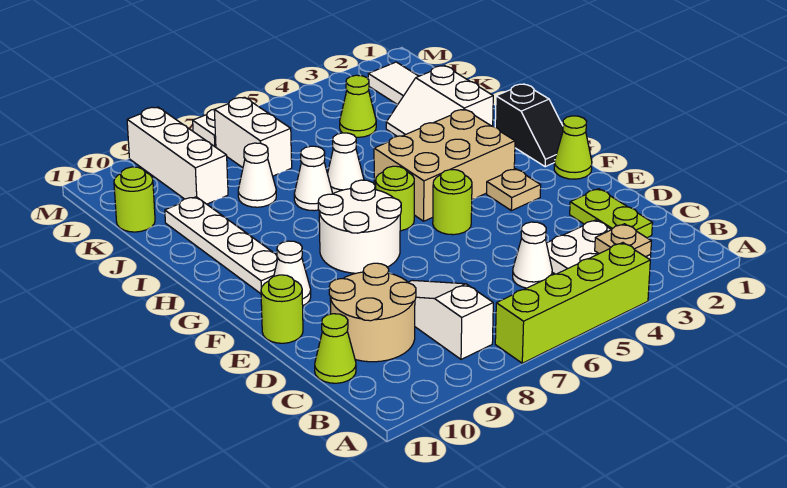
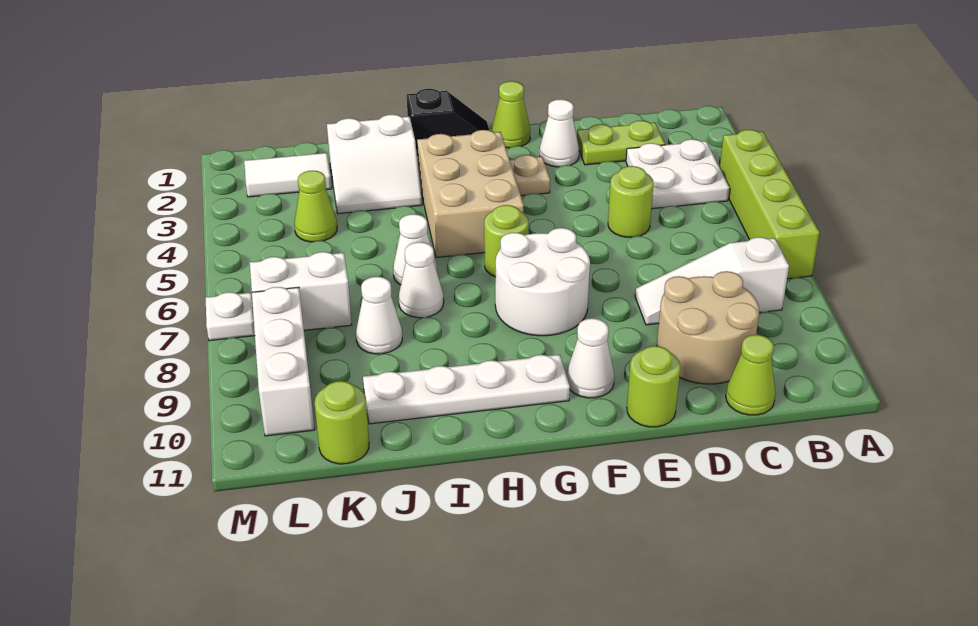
tan plate B3 level 2 -> none
white cone C5 level 1 -> white cone E2 level 1
lime round brick F5 level 1 -> lime round brick D5 level 1
white brick K9:M9 level 1 -> white brick L8:L10 level 1

